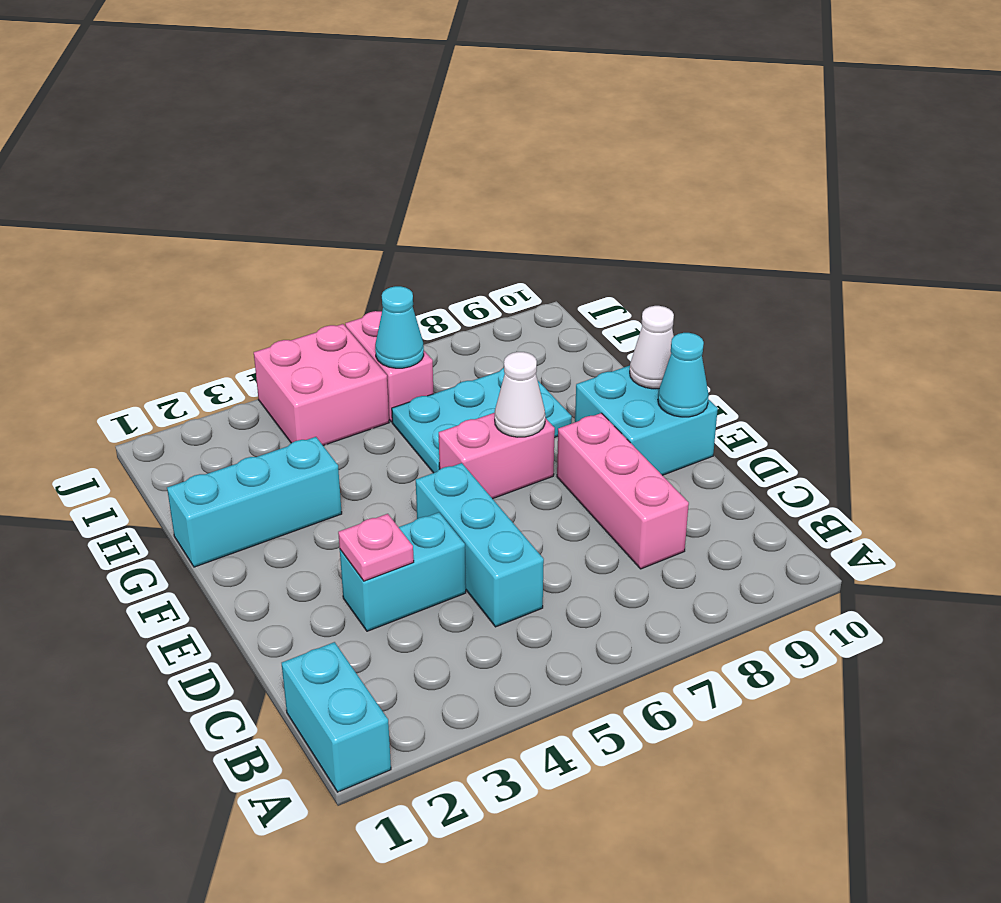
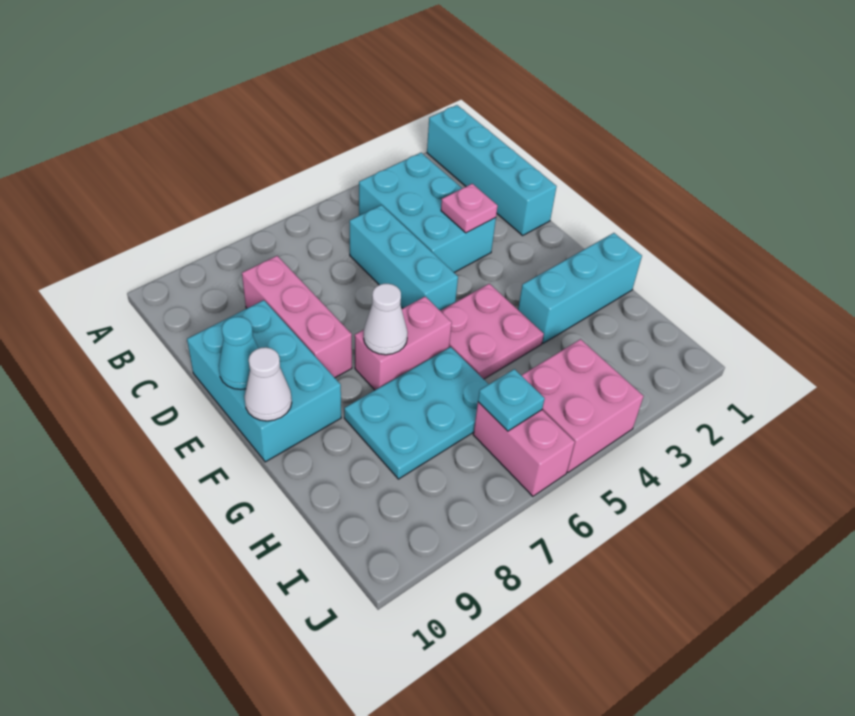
cyan brick A1:B1 level 1 -> cyan brick A1:D1 level 1
cyan brick D3:D4 level 1 -> cyan brick B3:D4 level 1
cyan brick E9:F10 level 1 -> cyan brick D9:F10 level 1
none -> pink plate F4:G5 level 1
cyan cone I6 level 2 -> cyan plate I6 level 2

